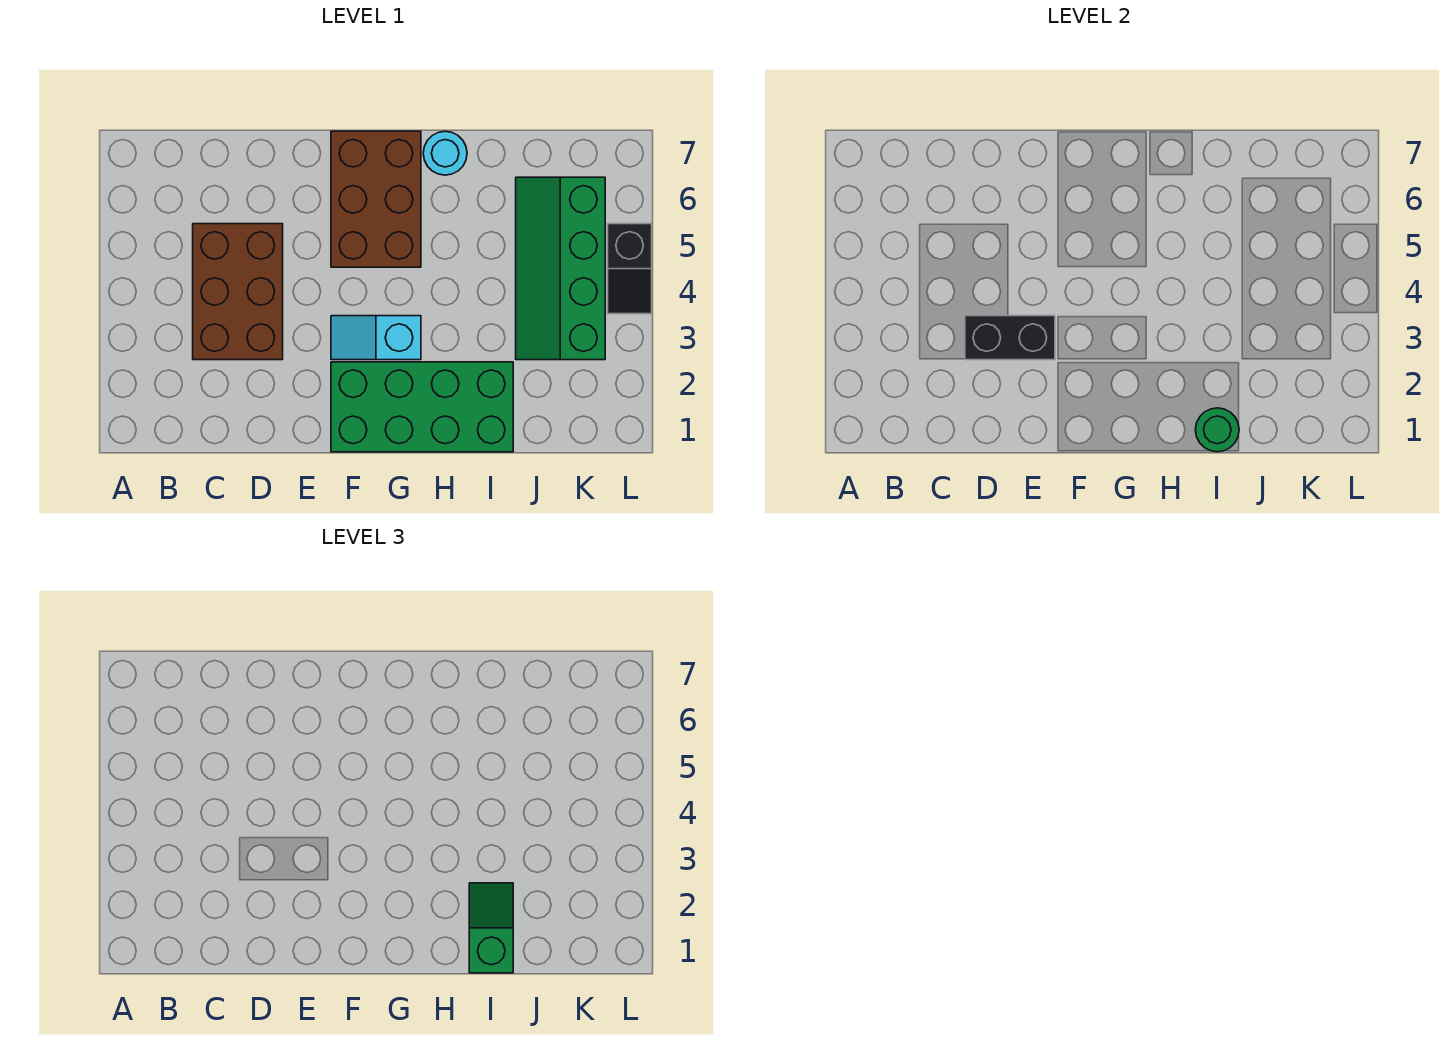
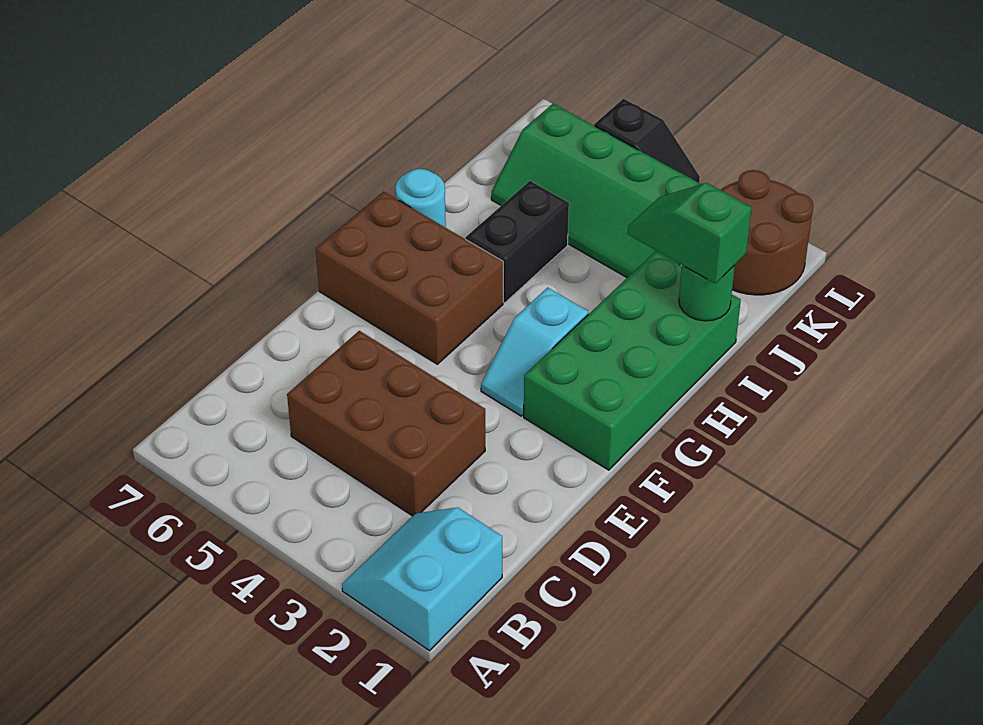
none -> cyan slope A1:B2 level 1 top 1
black brick D3:E3 level 2 -> black brick H5:I5 level 1
none -> brown round brick K1:L2 level 1

